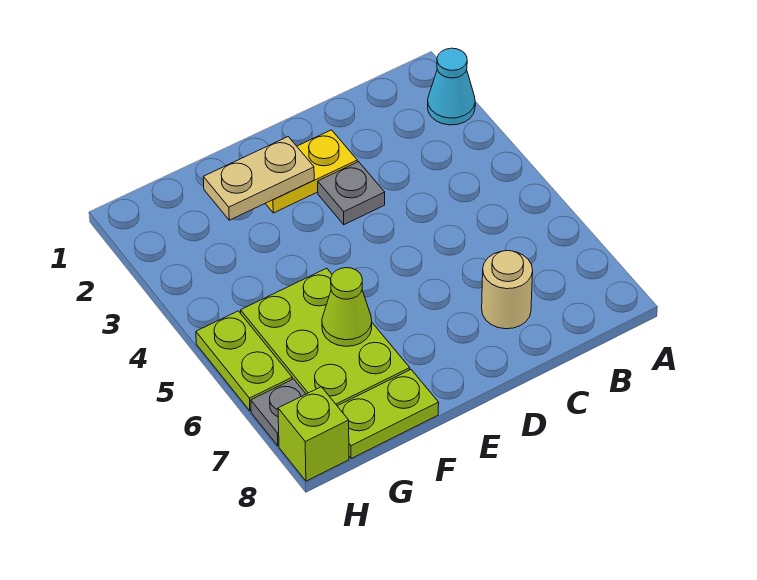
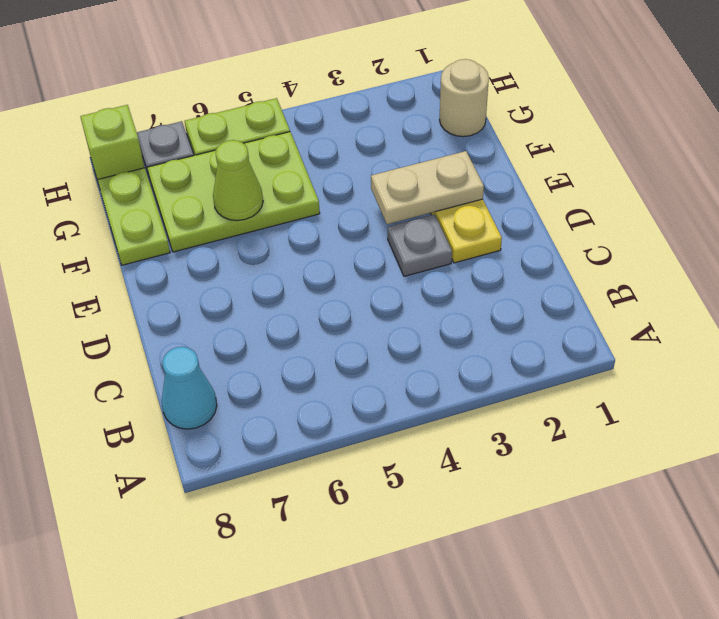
cyan cone A2 level 1 -> cyan cone B8 level 1
tan round brick C7 level 1 -> tan round brick G1 level 1
tan plate E2:F2 level 2 -> tan plate E2:E3 level 2

